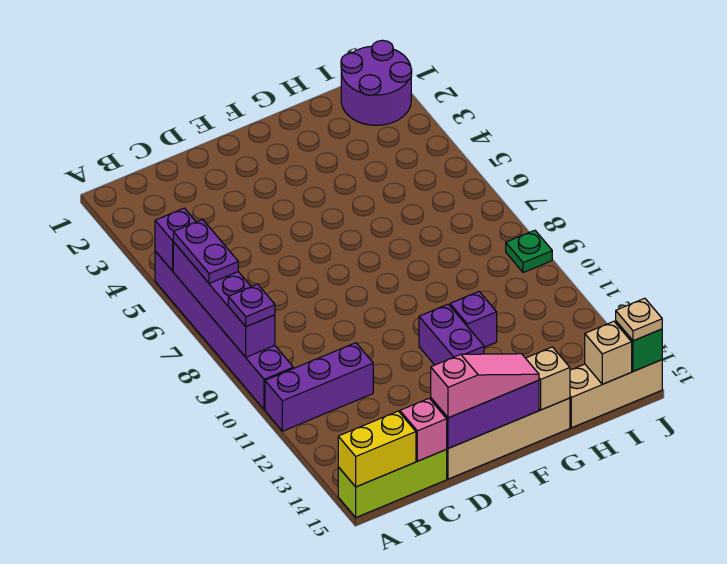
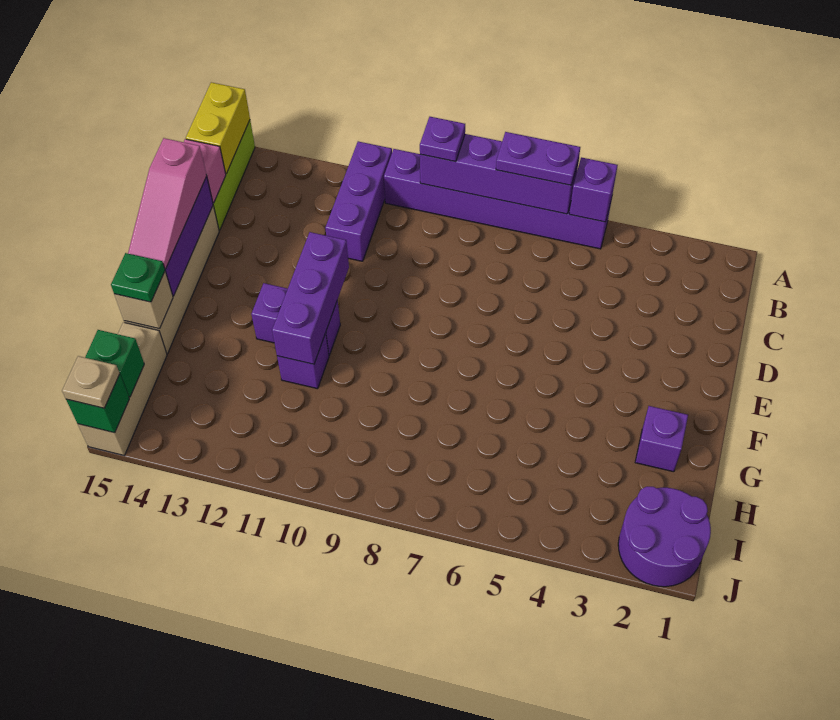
none -> purple brick E11:G11 level 2
none -> purple brick G2 level 1
tan brick I15 level 2 -> green brick I15 level 2
green plate J9 level 1 -> green plate G15 level 3

